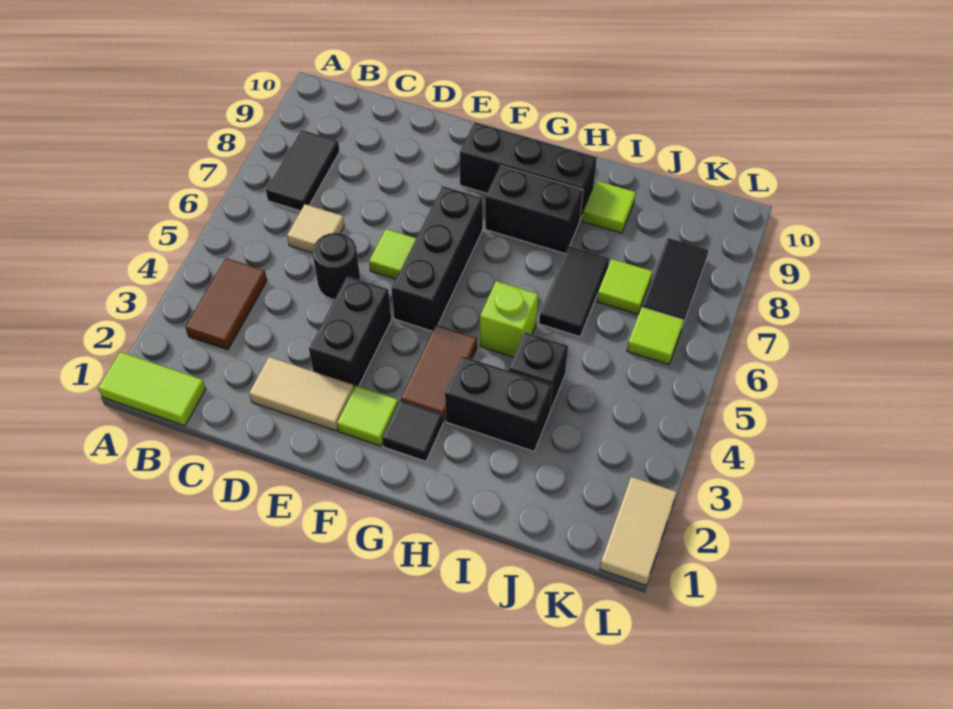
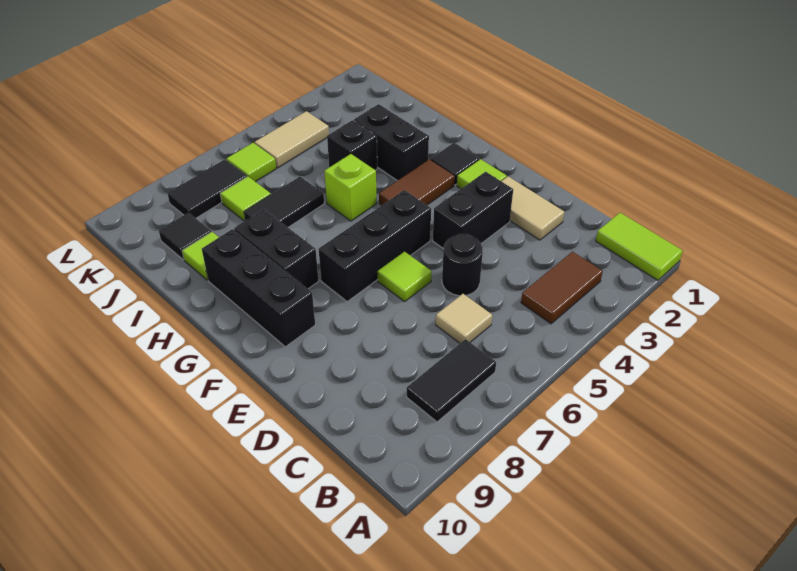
none -> black tile J9 level 1
tan tile L1:L2 level 1 -> tan tile K4:K5 level 1

